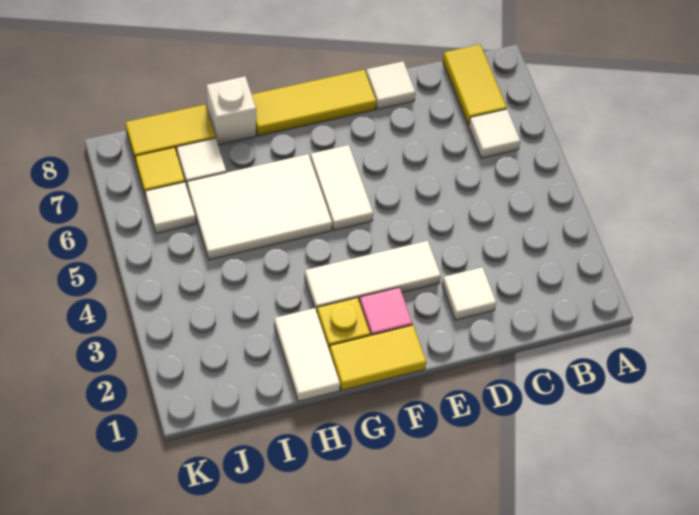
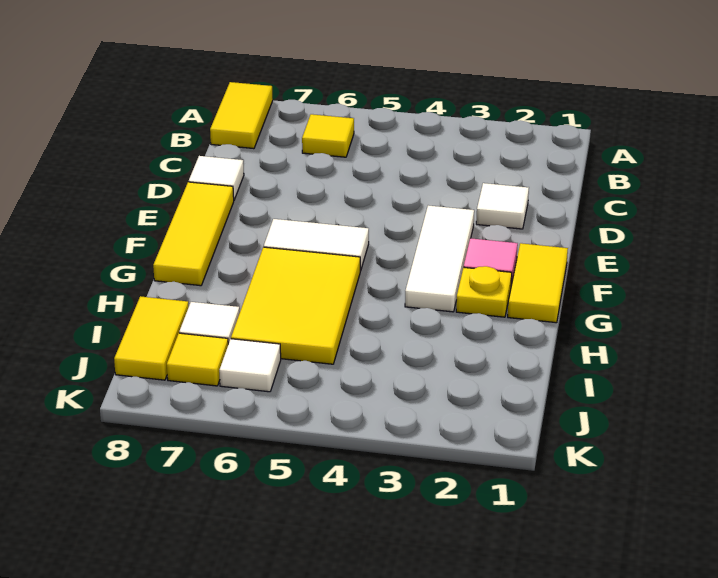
white tile B6 level 1 -> yellow tile B6 level 1
yellow tile B7:B8 level 1 -> yellow tile A8:B8 level 1
white tile G5:I6 level 1 -> yellow tile G5:I6 level 1
white tile H1:H2 level 1 -> none
white brick H8 level 1 -> none

